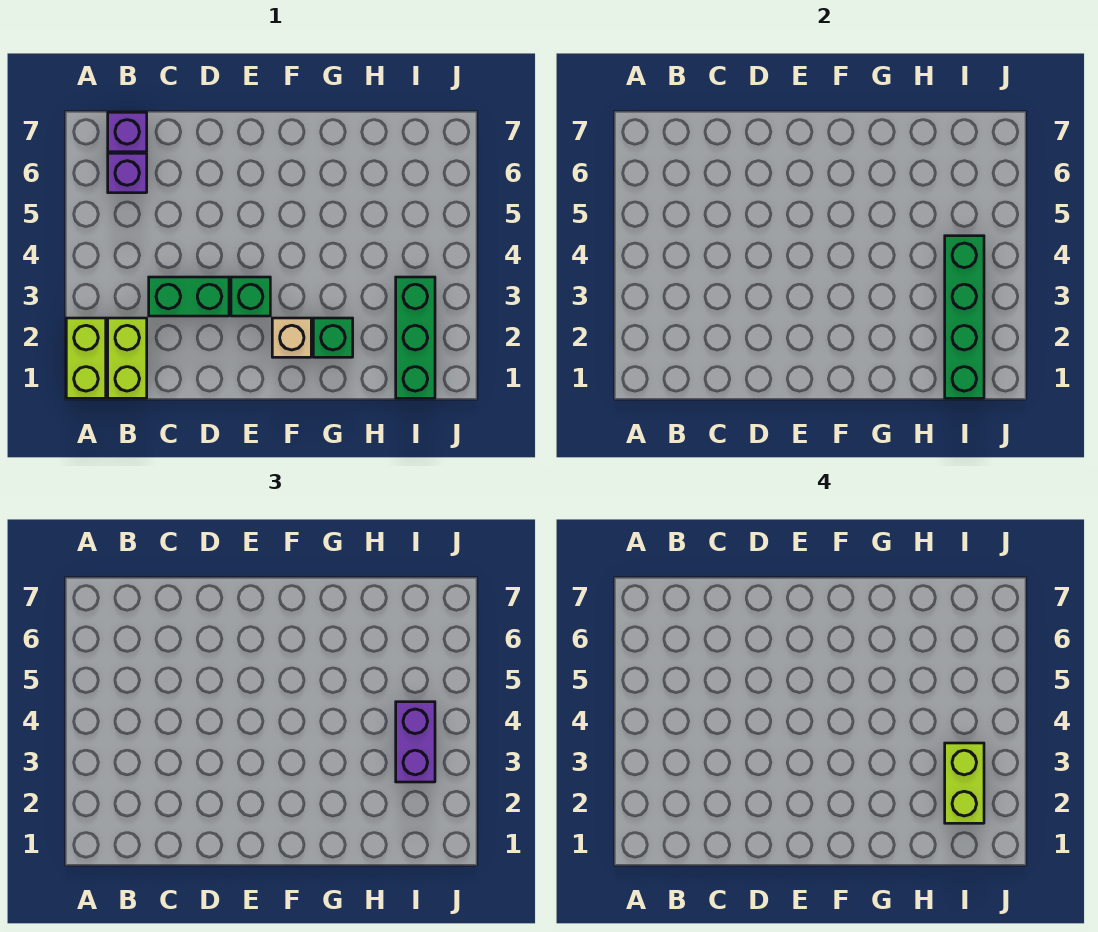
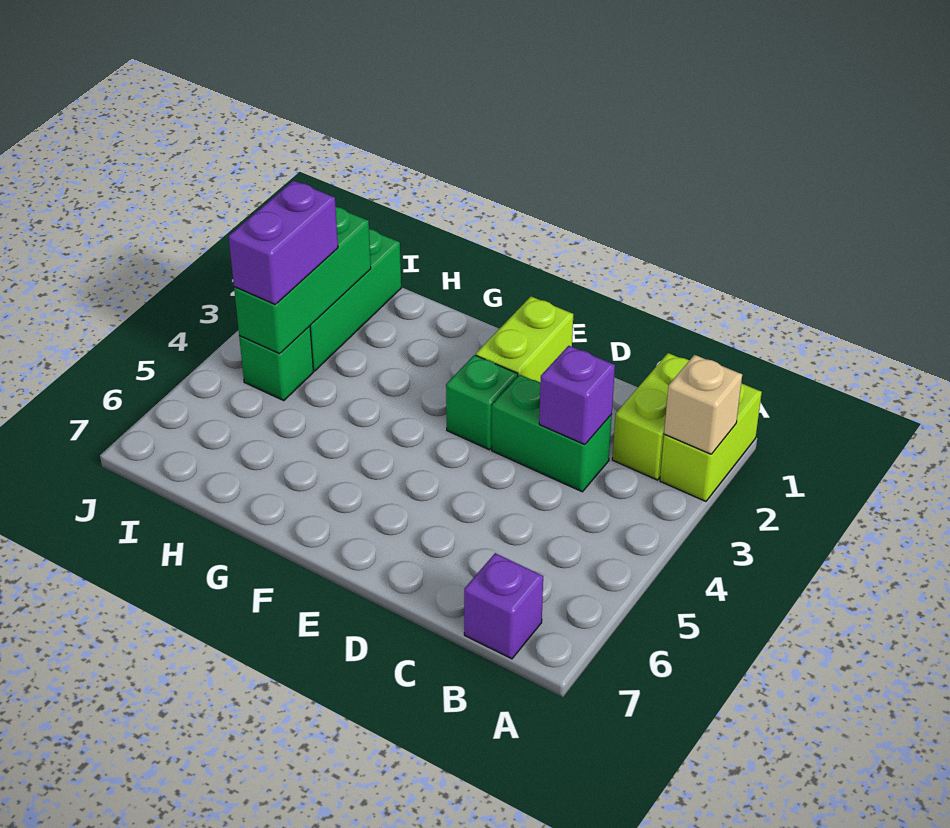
purple brick B6 level 1 -> purple brick C3 level 2
tan brick F2 level 1 -> tan brick A2 level 2
green brick G2 level 1 -> green brick I4 level 1
green brick I1:I4 level 2 -> green brick I2:I4 level 2
lime brick I2:I3 level 4 -> lime brick E1:E2 level 1

